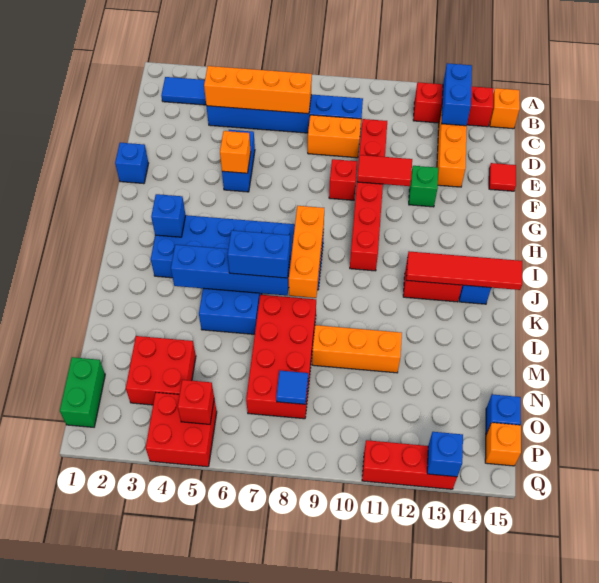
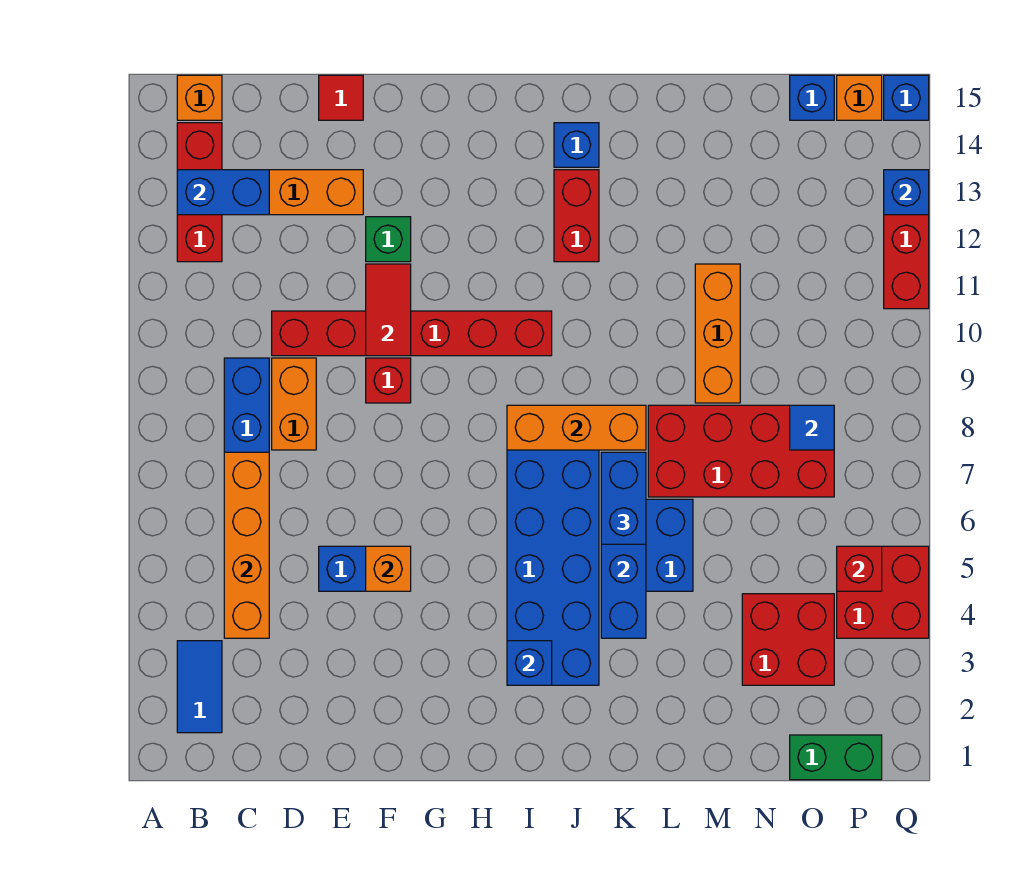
blue brick F1 level 1 -> blue brick Q15 level 1
red tile J12:J15 level 2 -> none

